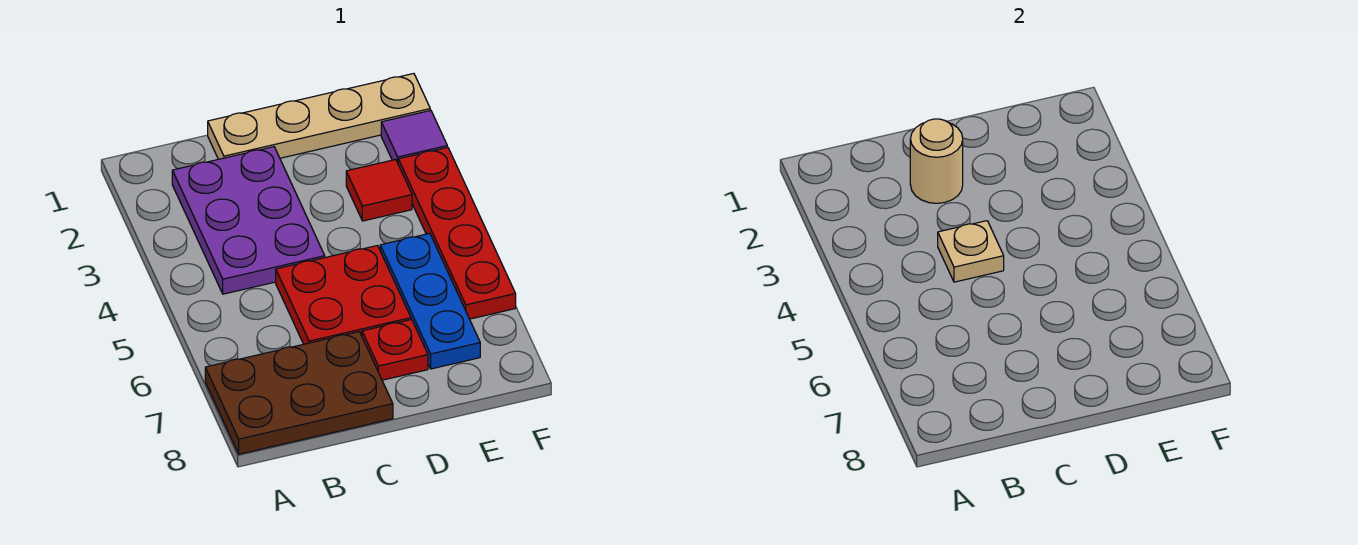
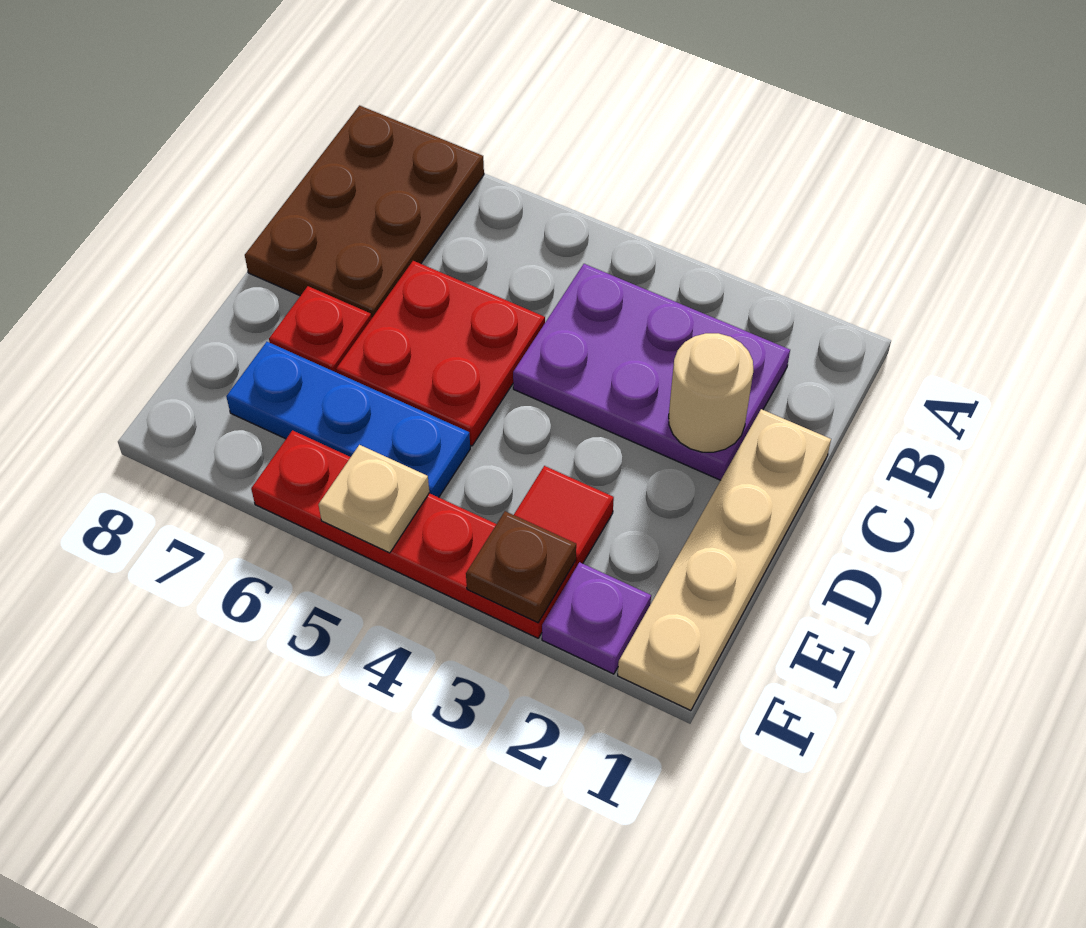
tan plate C4 level 2 -> tan plate F5 level 2
purple tile F2 level 1 -> purple plate F2 level 1
none -> brown plate F3 level 2

